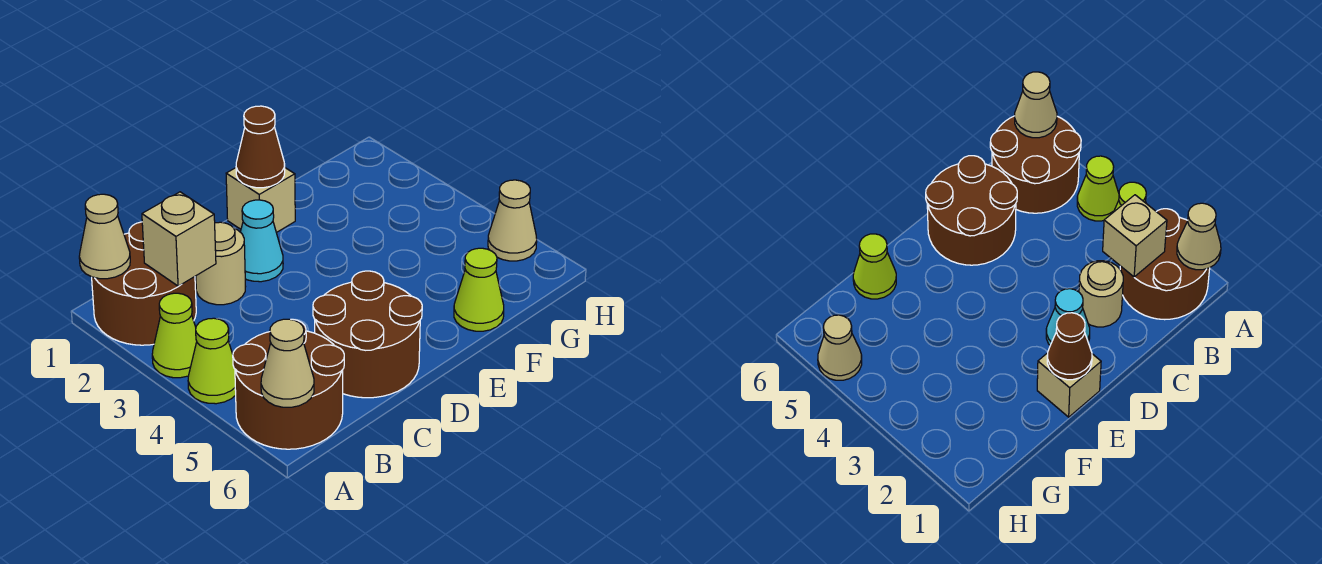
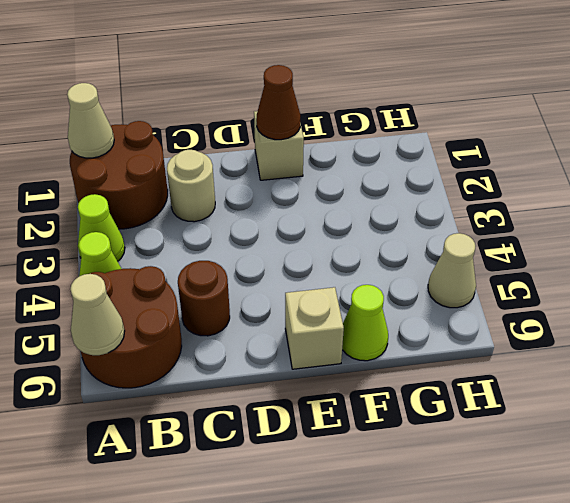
tan brick B2 level 2 -> tan brick E6 level 1
brown round brick C5:D6 level 1 -> brown round brick C5 level 1
cyan cone D2 level 1 -> none

